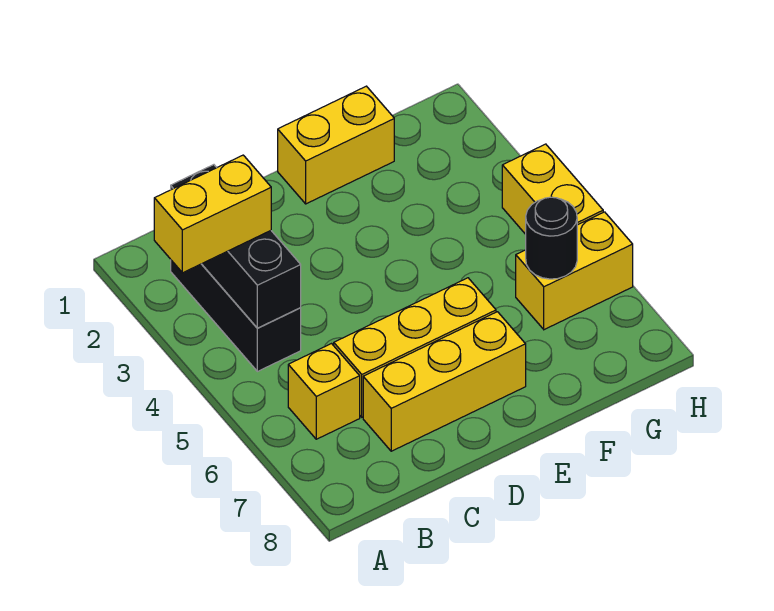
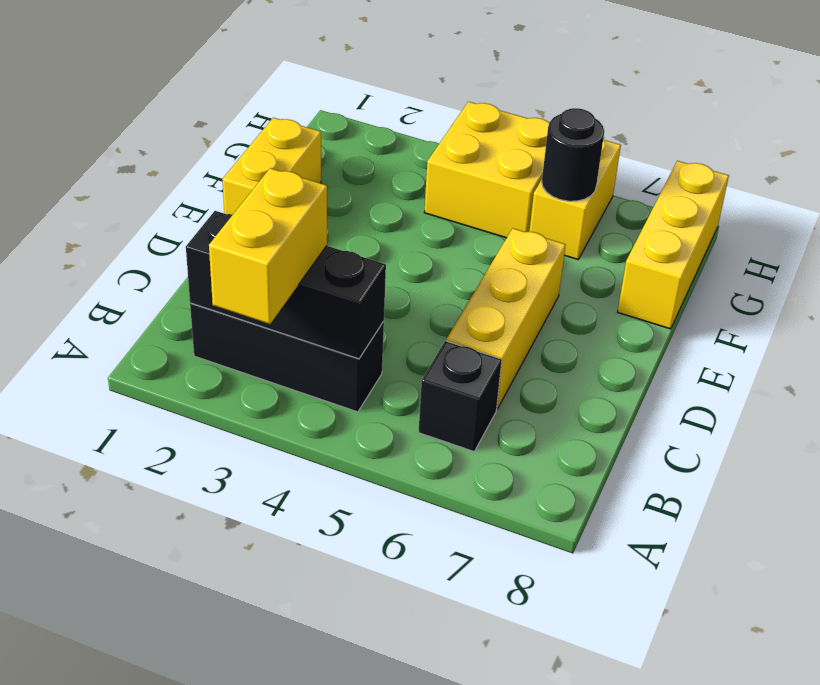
yellow brick B6 level 1 -> black brick B6 level 1
yellow brick C7:E7 level 1 -> yellow brick F8:H8 level 1
yellow brick H4:H5 level 1 -> yellow brick G4:H5 level 1

